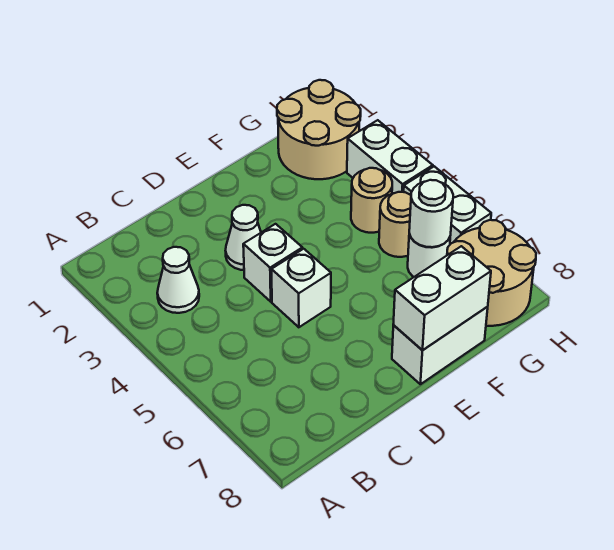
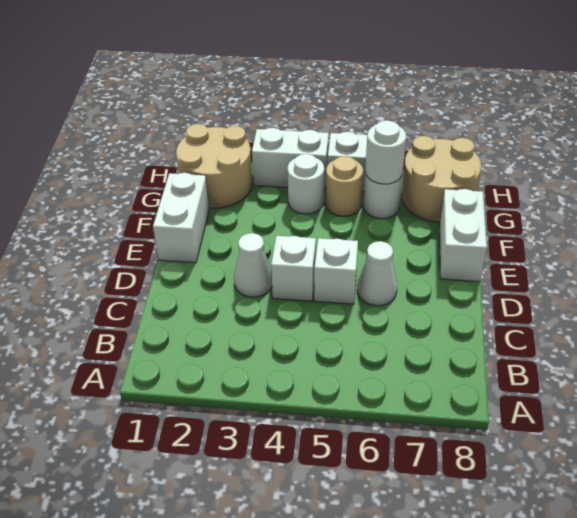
white cone B3 level 1 -> white cone D6 level 1
white brick E8:F8 level 2 -> white brick E1:F1 level 1
tan round brick G4 level 1 -> white round brick G4 level 1

